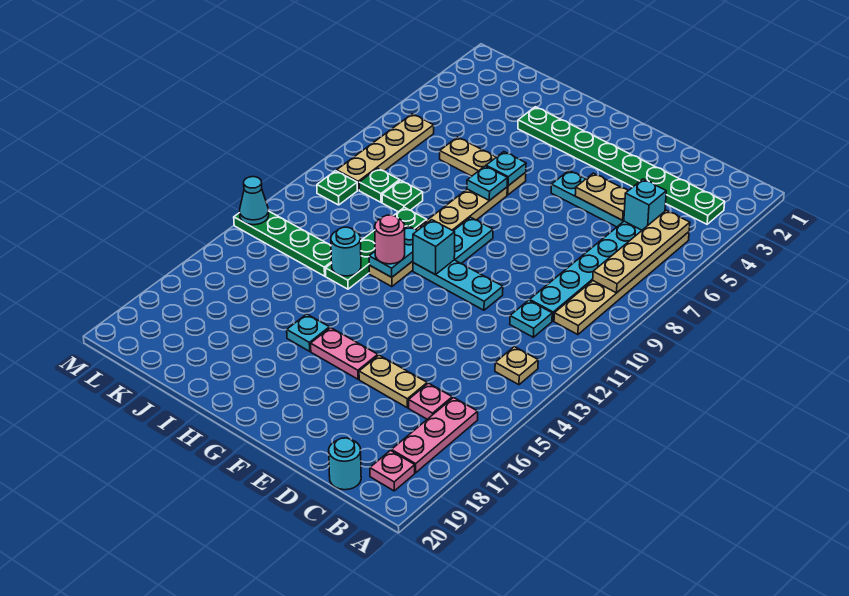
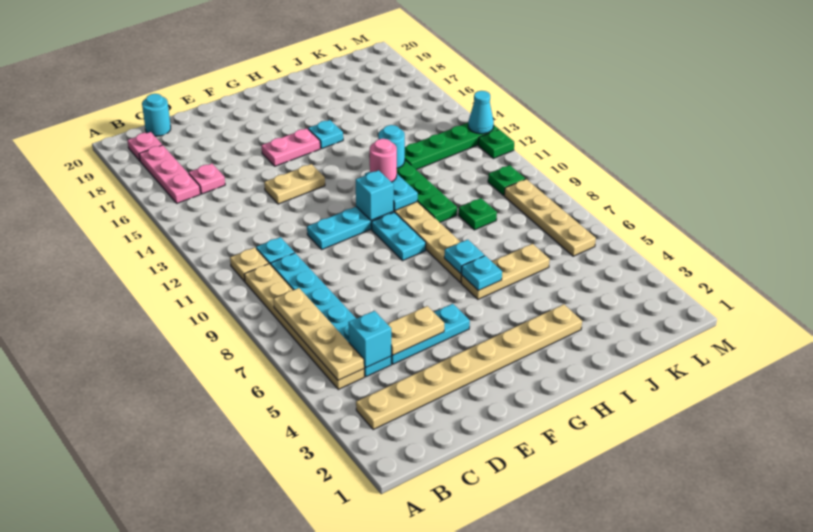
green plate B3:I3 level 1 -> tan plate B3:I3 level 1
tan plate B13 level 1 -> tan plate B11 level 1
tan plate D16:E16 level 1 -> tan plate E14:F14 level 1
green plate K9 level 1 -> green plate M12 level 1

